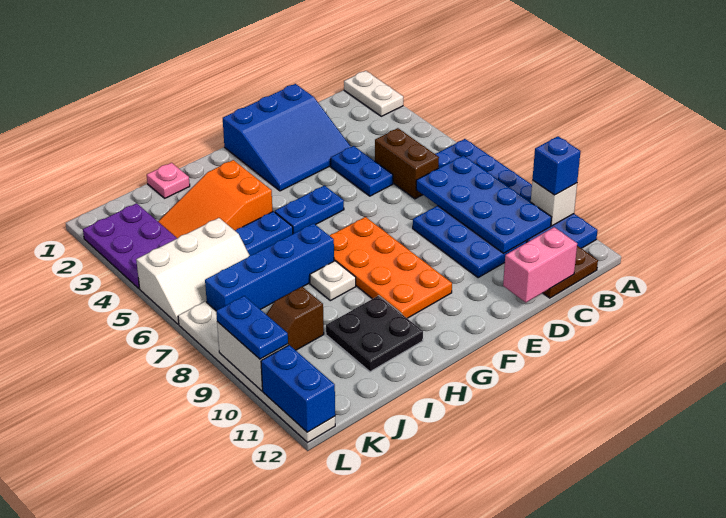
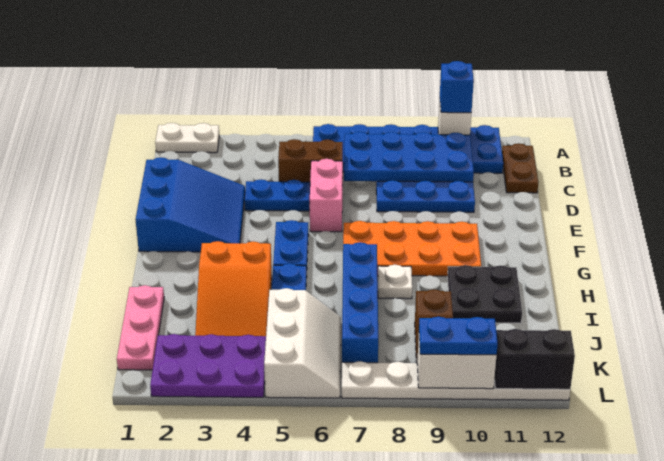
pink brick C12:D12 level 2 -> pink brick D6:E6 level 1
pink plate I1 level 1 -> pink plate I1:K1 level 1
blue brick L11:L12 level 2 -> black brick L11:L12 level 2

